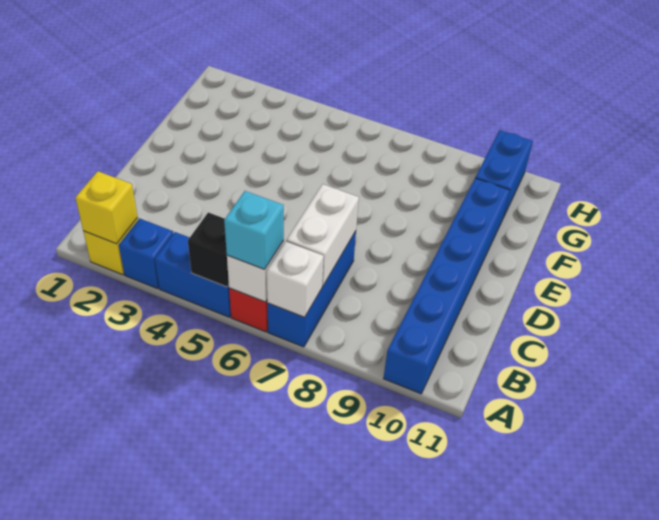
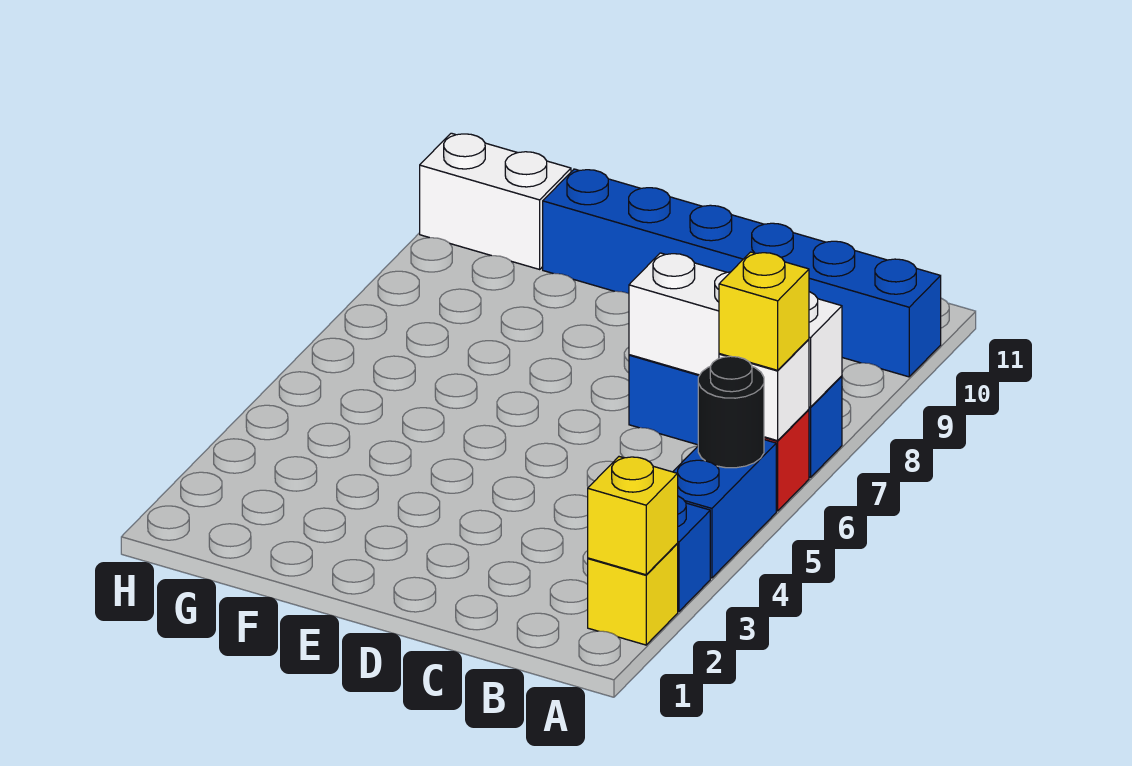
black brick A5 level 2 -> black round brick A5 level 2
cyan brick A6 level 3 -> yellow brick A6 level 3
blue brick G10:H10 level 1 -> white brick G10:H10 level 1

